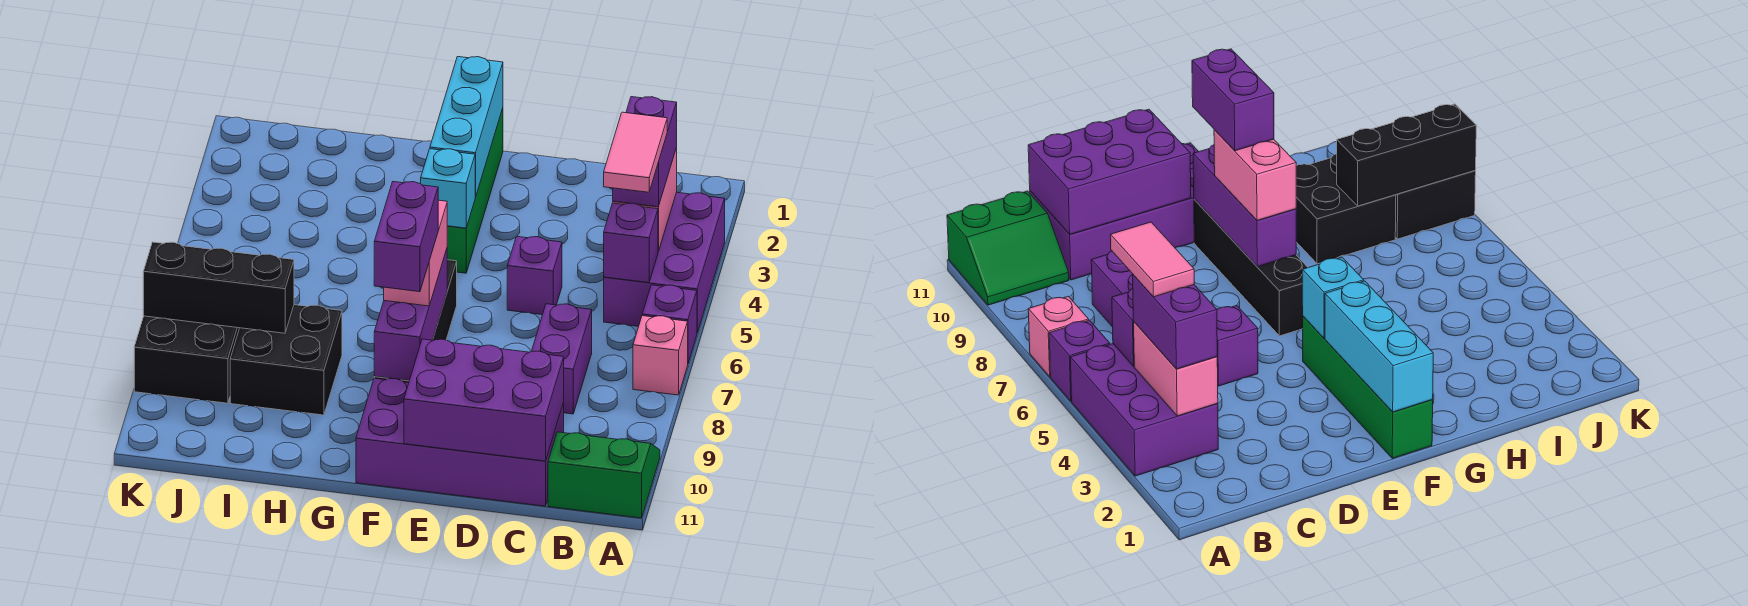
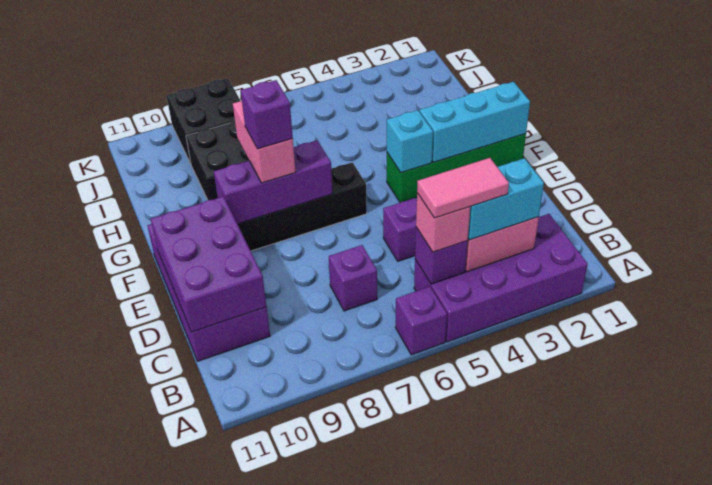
purple brick A3:B5 level 1 -> purple brick A2:B5 level 1
pink brick A7 level 1 -> pink brick B5 level 3
green slope A10:B11 level 1 top 11 -> none
purple brick B3:B4 level 3 -> cyan brick B3:B4 level 3
purple brick C7:C8 level 1 -> purple brick C7 level 1
pink brick F7:F8 level 3 -> pink brick F8:G8 level 3
purple brick F8:F9 level 4 -> purple brick F8 level 4
black brick I8:K8 level 2 -> none

